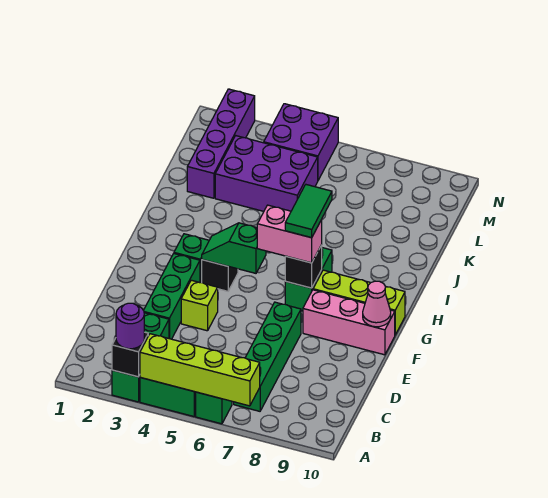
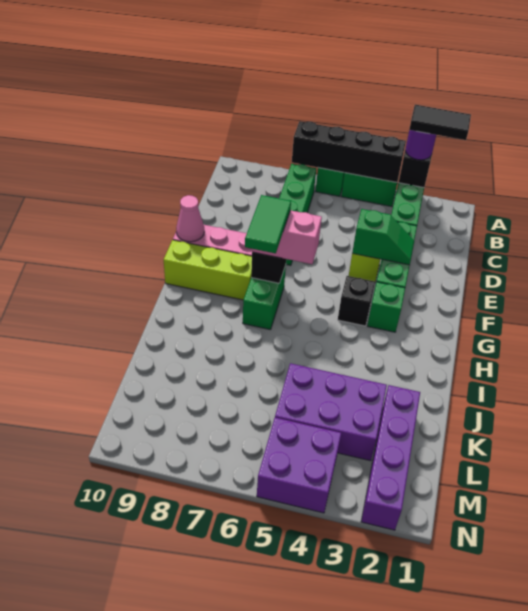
none -> black tile A2:A3 level 4
lime brick A4:A7 level 2 -> black brick A4:A7 level 2
green slope G4:G5 level 2 top 5 -> green slope E3:E4 level 2 top 4

